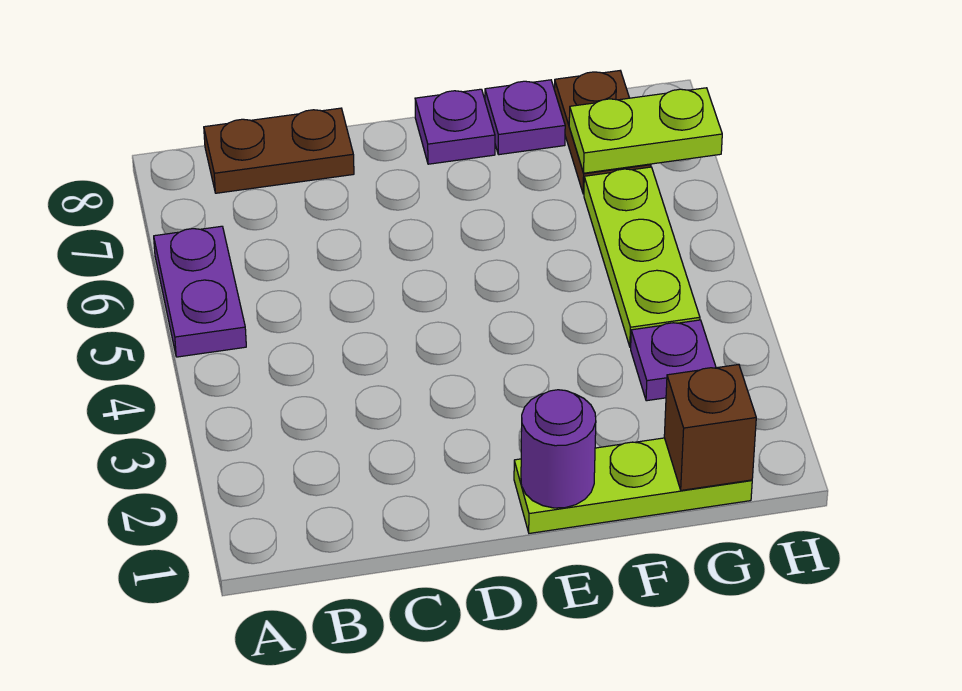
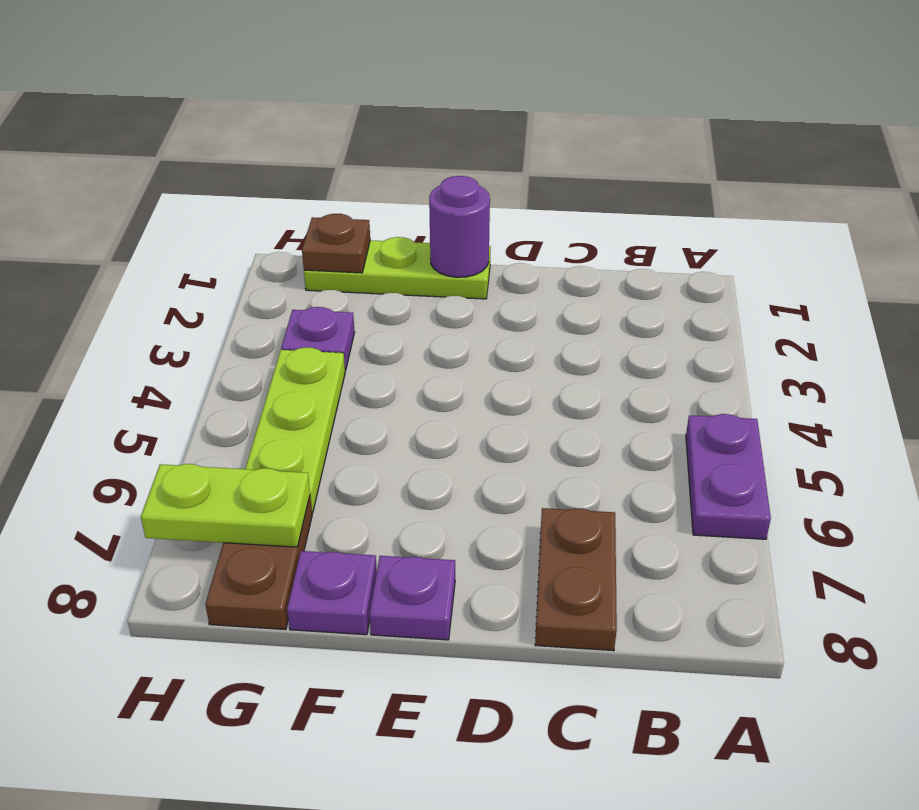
brown plate B8:C8 level 1 -> brown plate C7:C8 level 1
brown brick G1 level 2 -> brown plate G1 level 2

